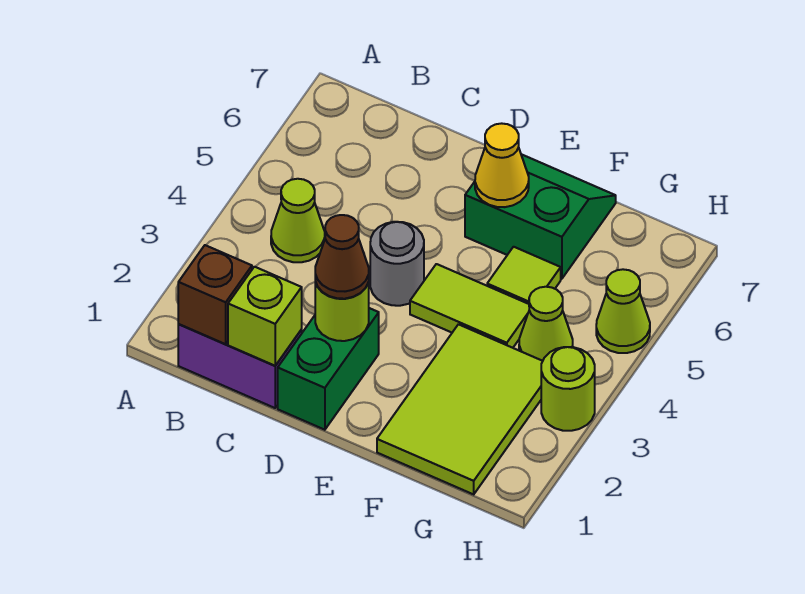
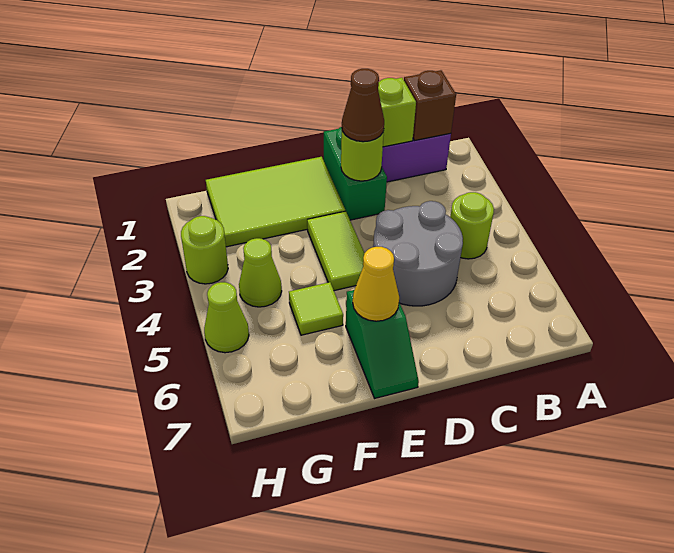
lime cone B4 level 1 -> lime round brick B4 level 1
grey round brick D4 level 1 -> grey round brick C4:D5 level 1
lime tile E4:F4 level 1 -> lime tile E3:E4 level 1
green slope E6:F7 level 1 top 6 -> green slope E6:E7 level 1 top 6
lime tile F1:G3 level 1 -> lime tile E1:G2 level 1

